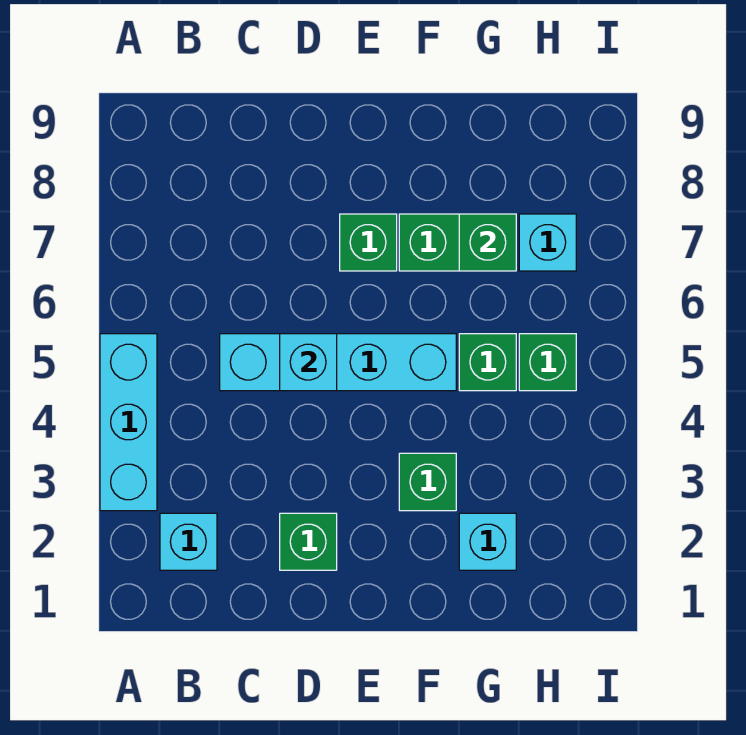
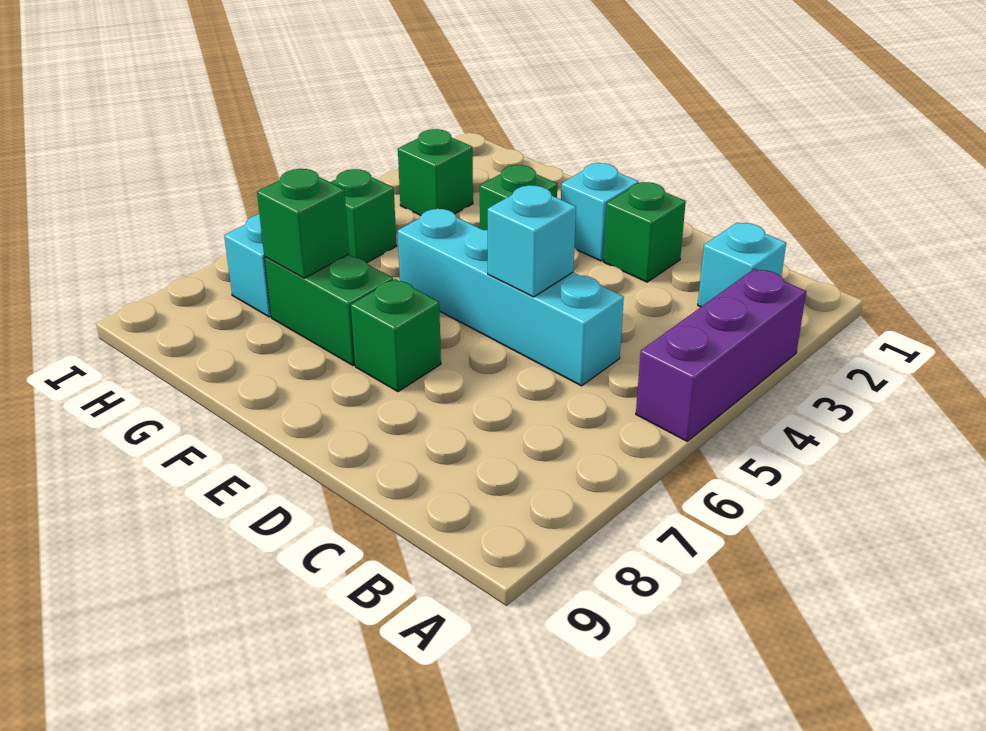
cyan brick A3:A5 level 1 -> purple brick A3:A5 level 1
cyan brick G2 level 1 -> cyan brick E2 level 1
green brick G5 level 1 -> green brick H3 level 1

